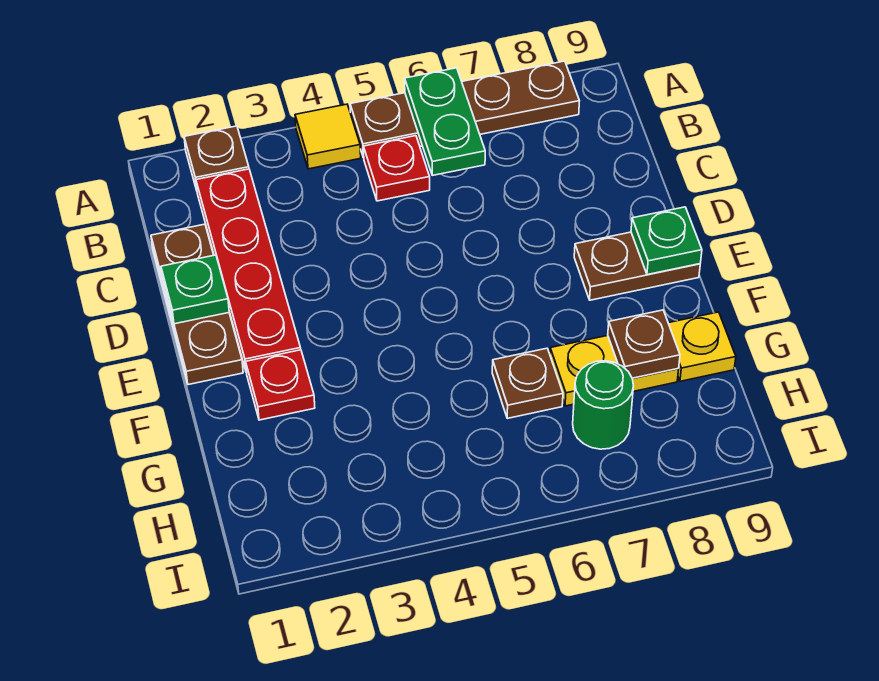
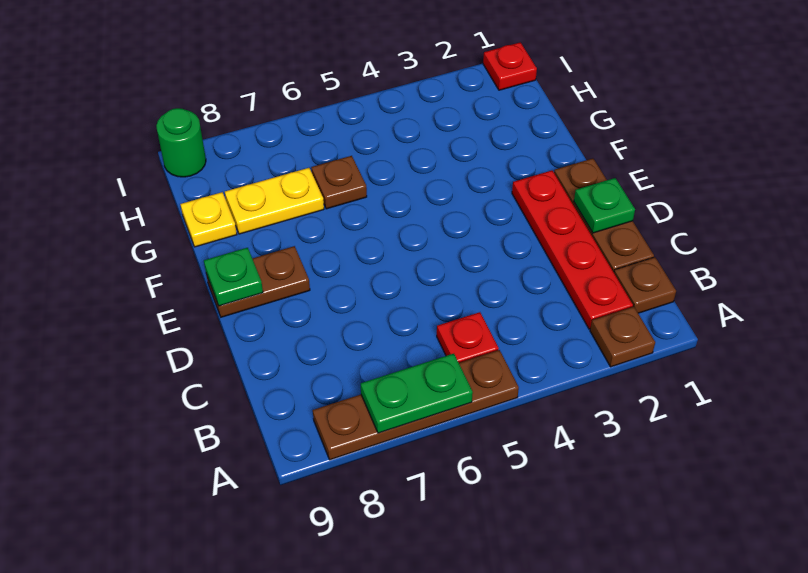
yellow tile A4 level 1 -> none
green plate A6:B6 level 2 -> green plate A6:A7 level 2
red plate F2 level 1 -> red plate I1 level 1
brown plate G8 level 2 -> brown plate B1 level 1
green round brick H7 level 1 -> green round brick I9 level 1

